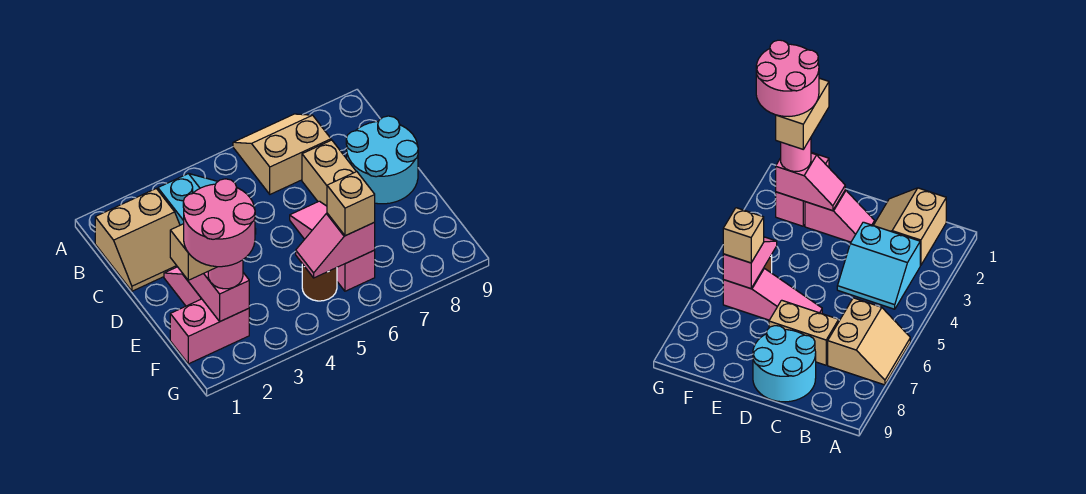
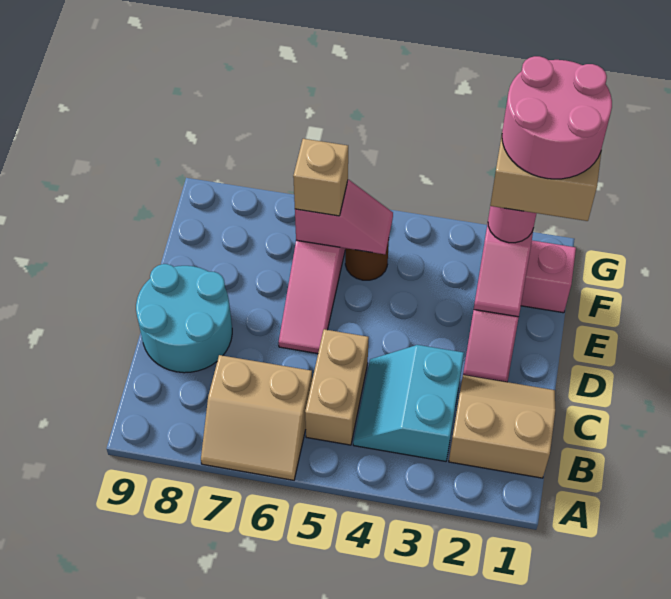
tan brick C7:D7 level 1 -> tan brick B5:C5 level 1

